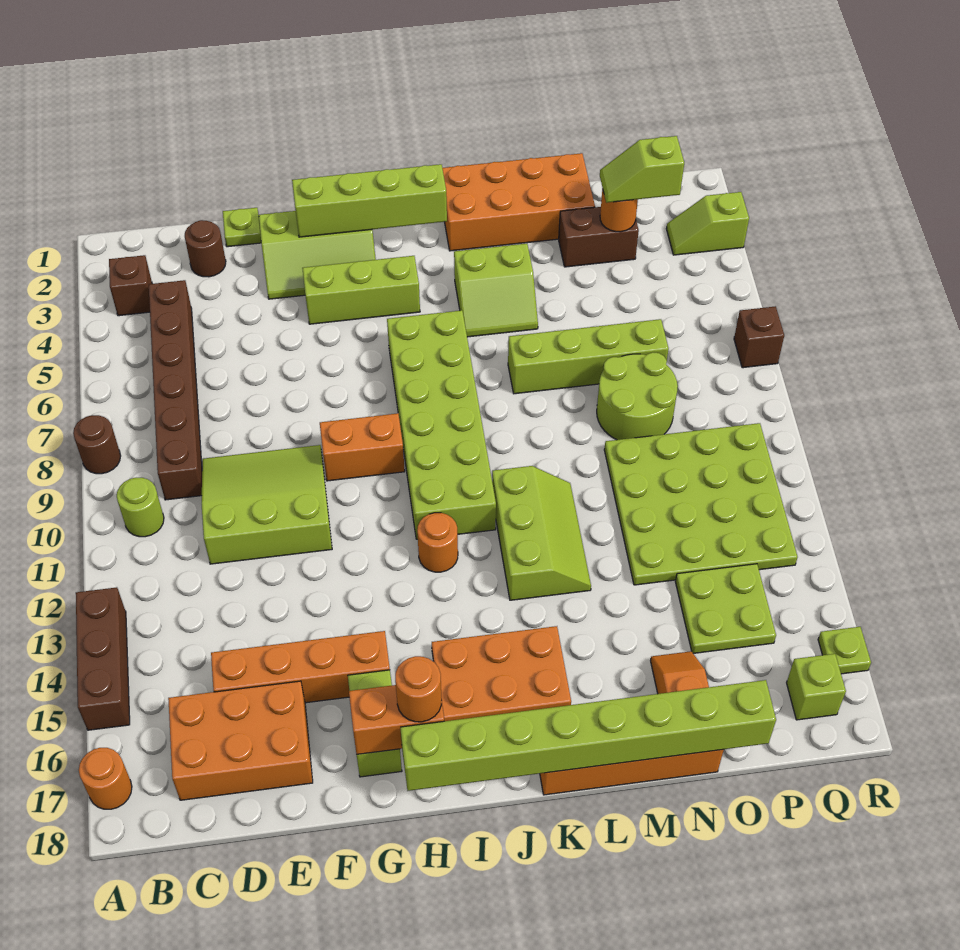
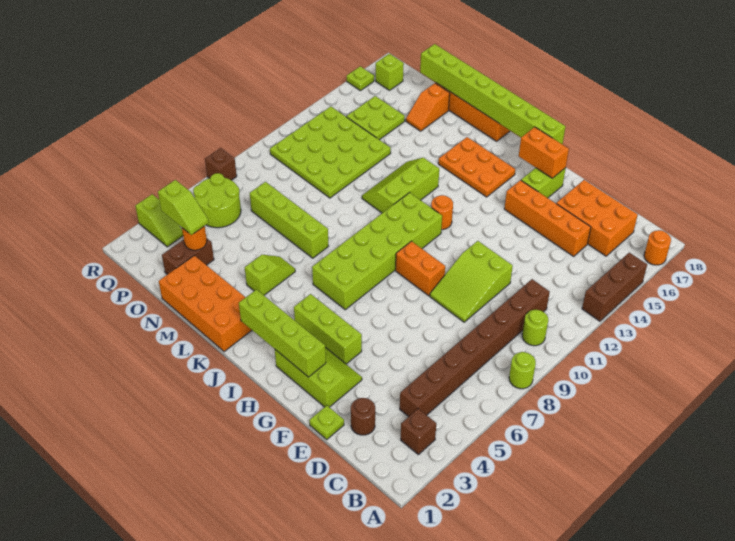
brown round brick A8 level 1 -> lime round brick A8 level 1
brown brick C4:C9 level 1 -> brown brick C4:C11 level 1
lime slope D9:F11 level 1 top 11 -> lime slope E9:F11 level 1 top 11
orange round brick H17 level 3 -> none
lime slope K4:L5 level 1 top 4 -> lime slope L4:L5 level 1 top 4
brown brick N3:O3 level 1 -> brown brick O2:O3 level 1
lime round brick N8:O9 level 1 -> lime round brick P5:Q6 level 1

